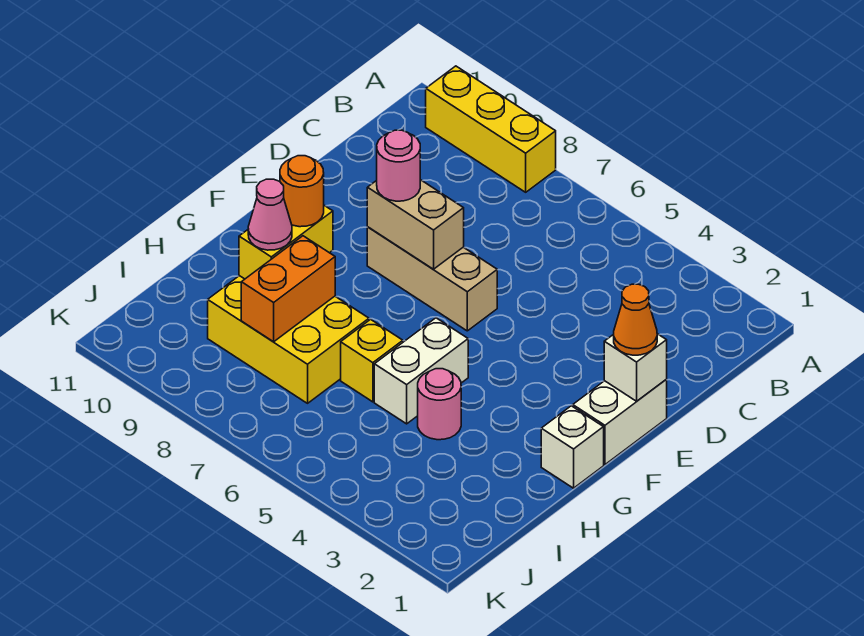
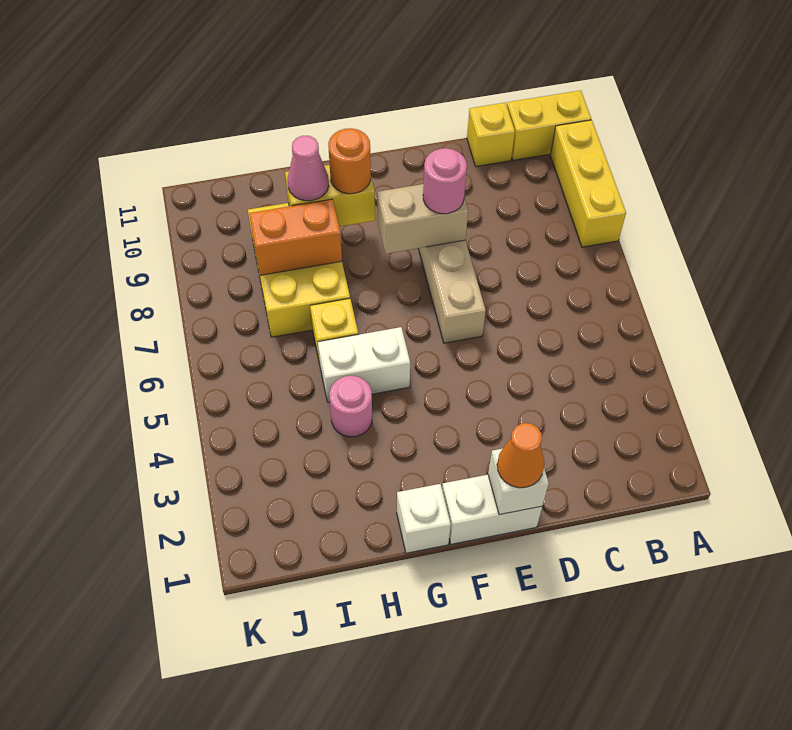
none -> yellow brick A11:B11 level 1
none -> yellow brick C11 level 1
tan brick E7:E8 level 2 -> tan brick E8:F8 level 2

